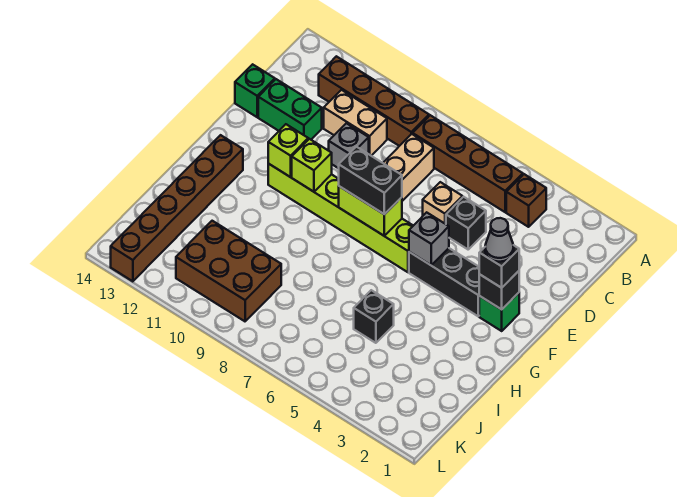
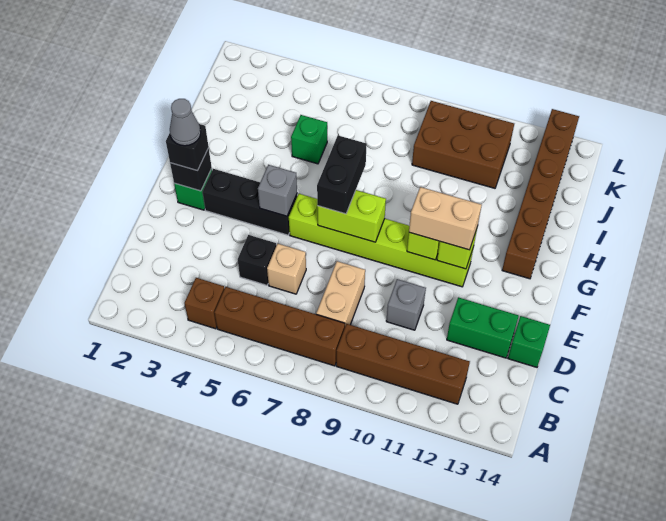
tan brick C10:C11 level 1 -> tan brick F10:F11 level 3
black brick F7:F8 level 3 -> black brick F7:G7 level 3
black brick I5 level 1 -> green brick I5 level 1

